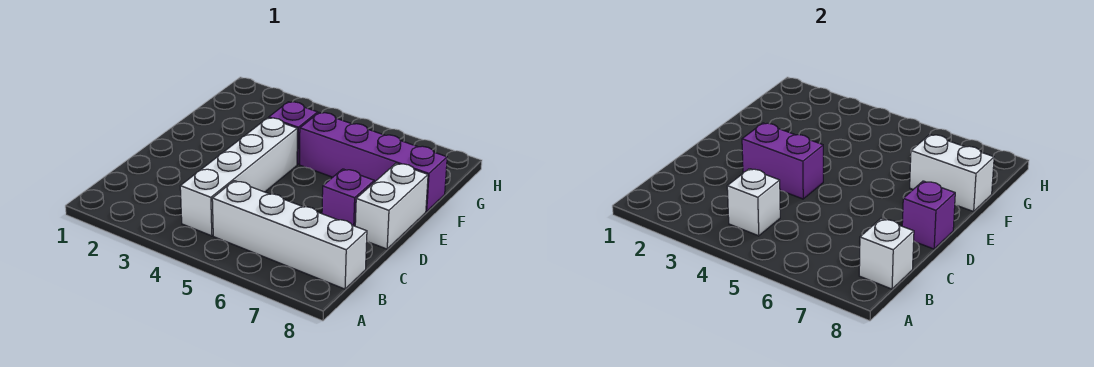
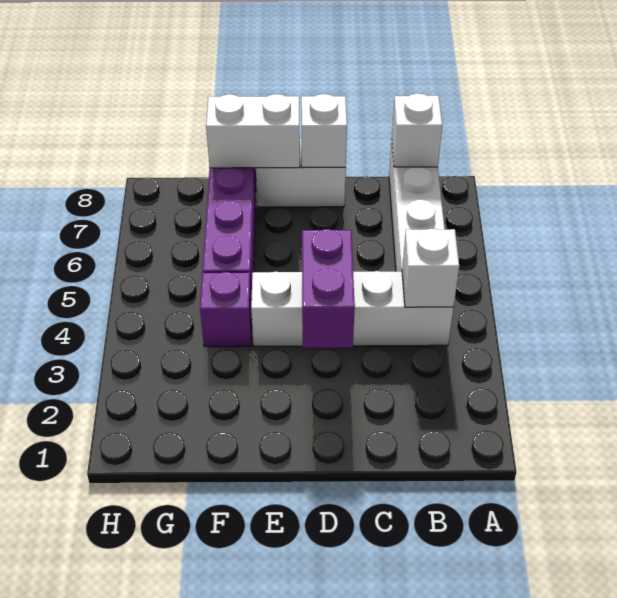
purple brick D7 level 1 -> none
purple brick D8 level 2 -> white brick D8 level 2
white brick F7:F8 level 2 -> white brick E8:F8 level 2

